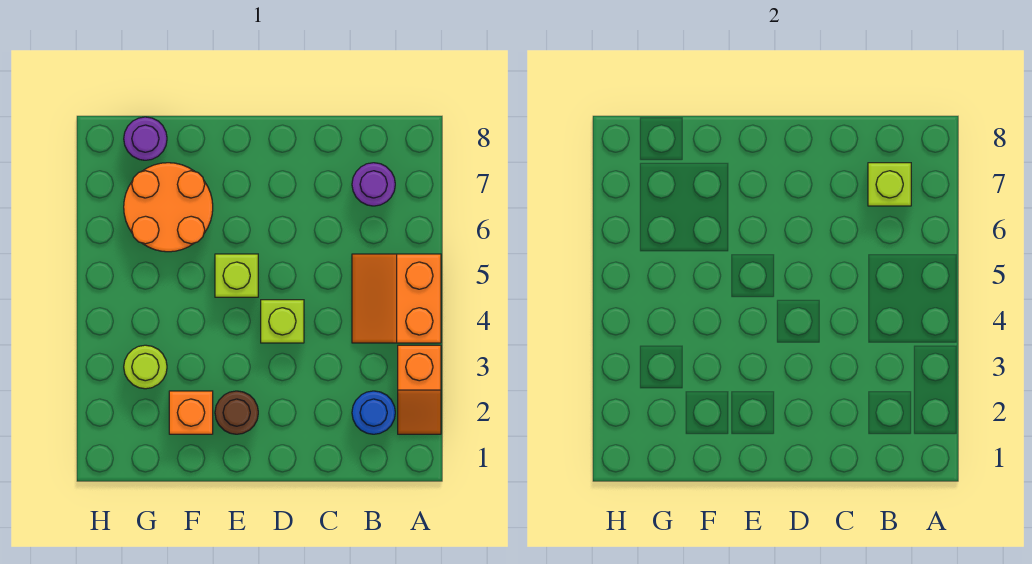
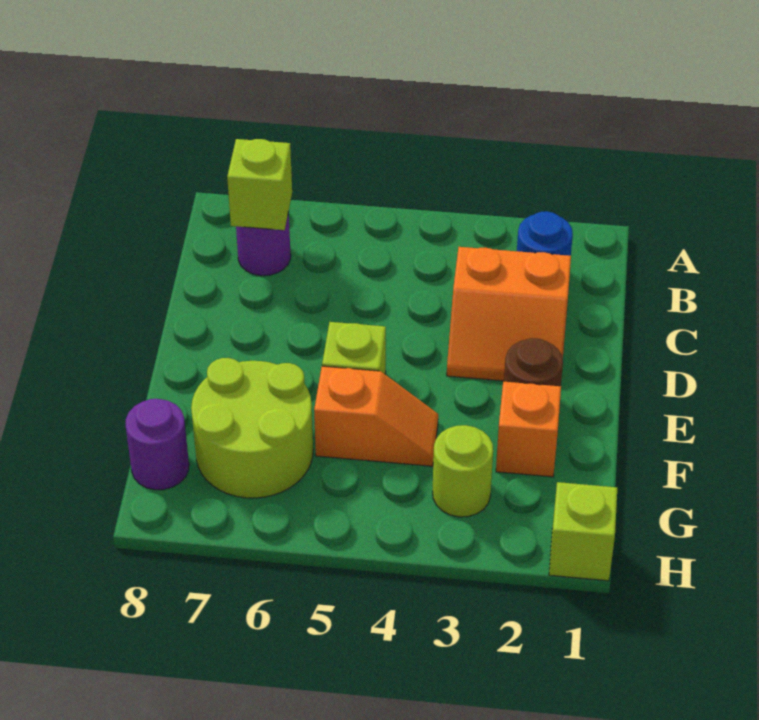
orange slope A2:A3 level 1 top 3 -> orange slope F4:F5 level 1 top 5
orange slope A4:B5 level 1 top A -> orange slope C2:D3 level 1 top C
lime brick D4 level 1 -> lime brick H1 level 1
orange round brick F6:G7 level 1 -> lime round brick F6:G7 level 1

